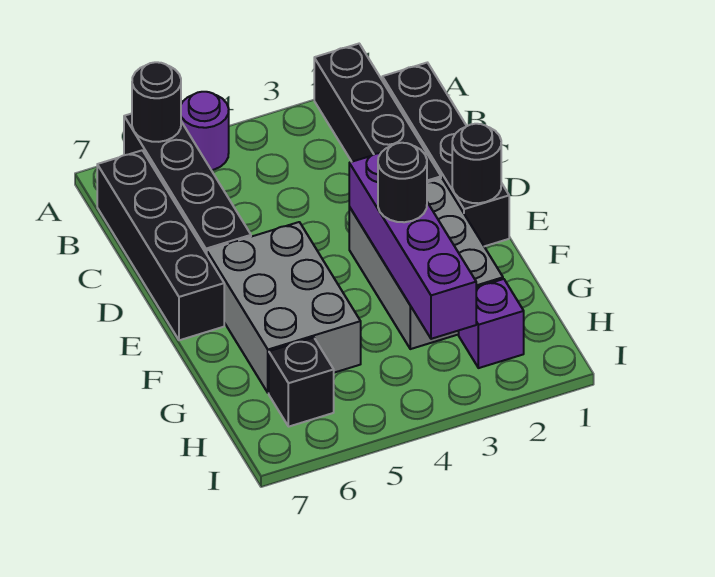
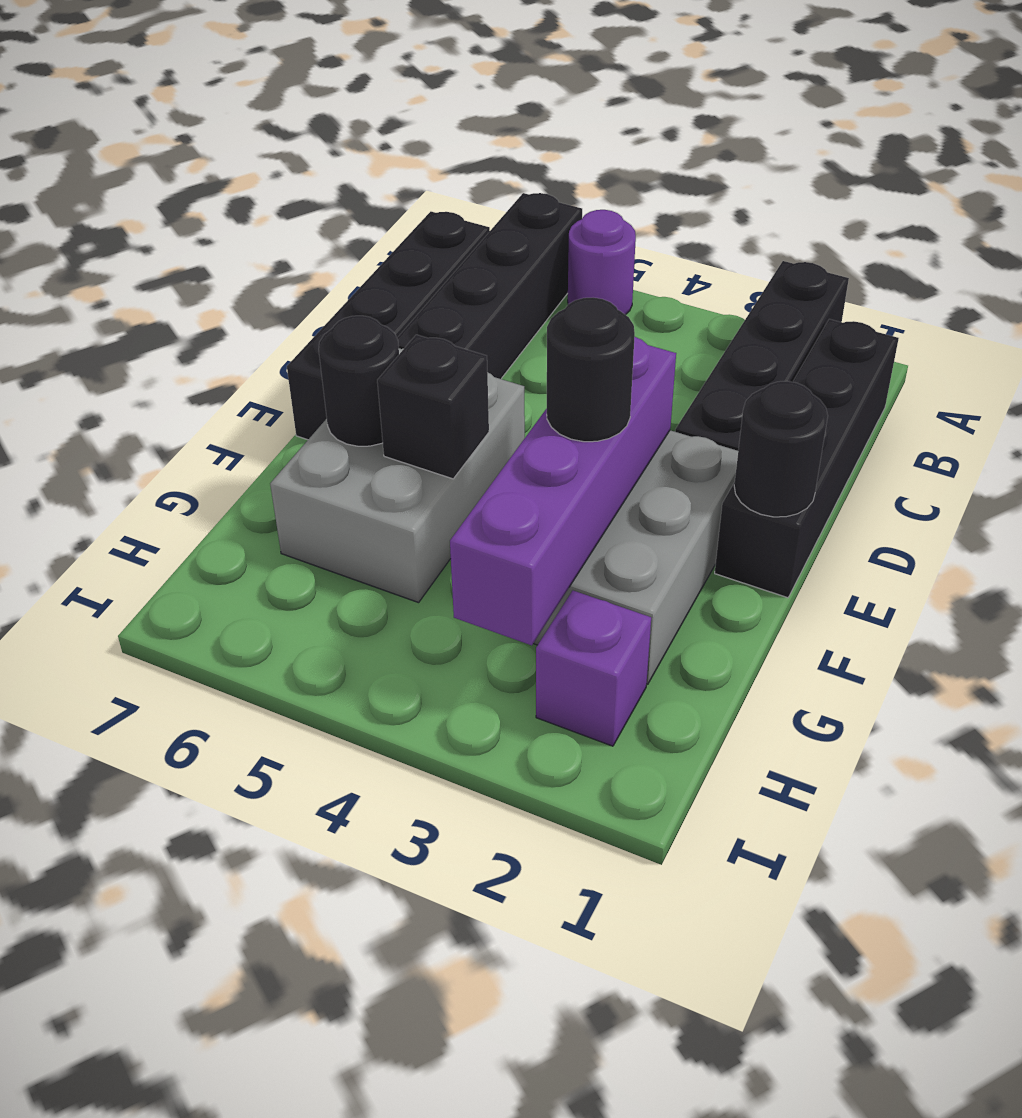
black round brick A6 level 2 -> black round brick F6 level 2
black brick H6 level 1 -> black brick F5 level 2

